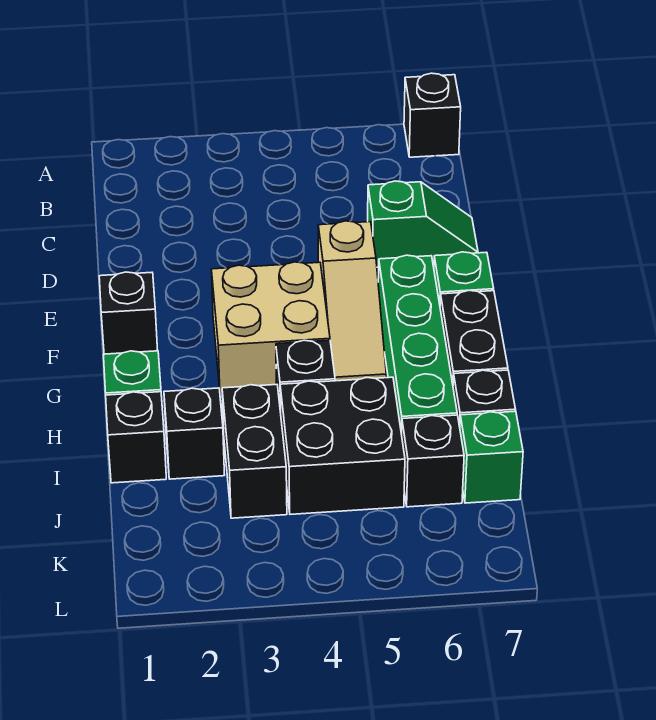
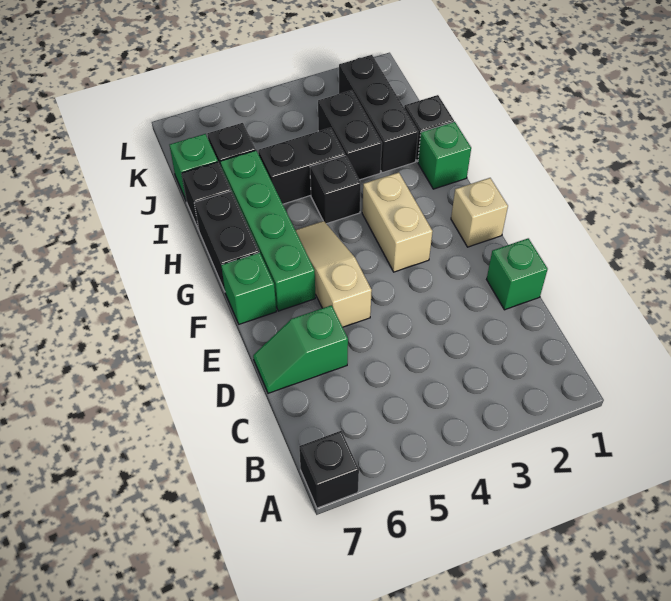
none -> green brick D1 level 1
black brick F1 level 1 -> tan brick F1 level 1
tan brick F3:G4 level 1 -> tan brick F3:G3 level 1
black brick I2 level 1 -> black brick I2:K2 level 1
black brick I4:J5 level 1 -> black brick I4:I5 level 1

